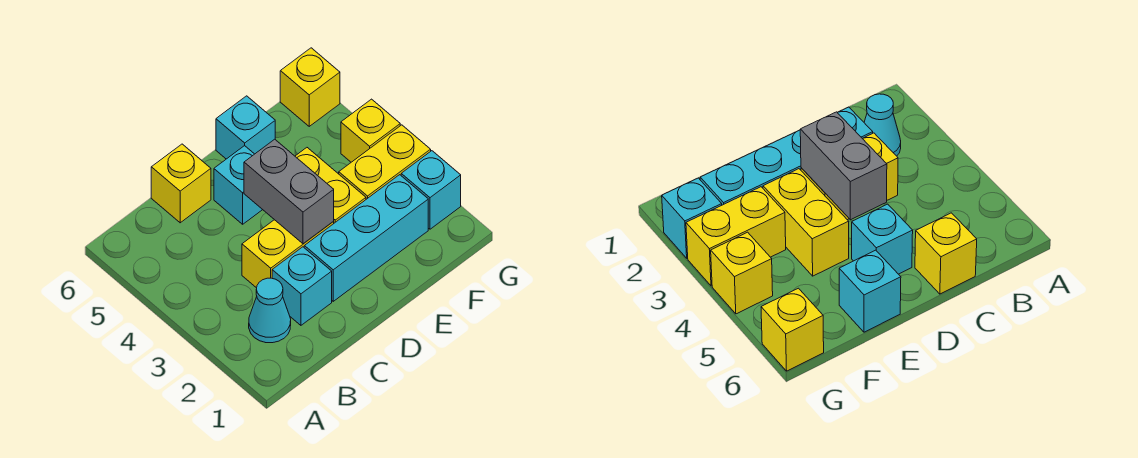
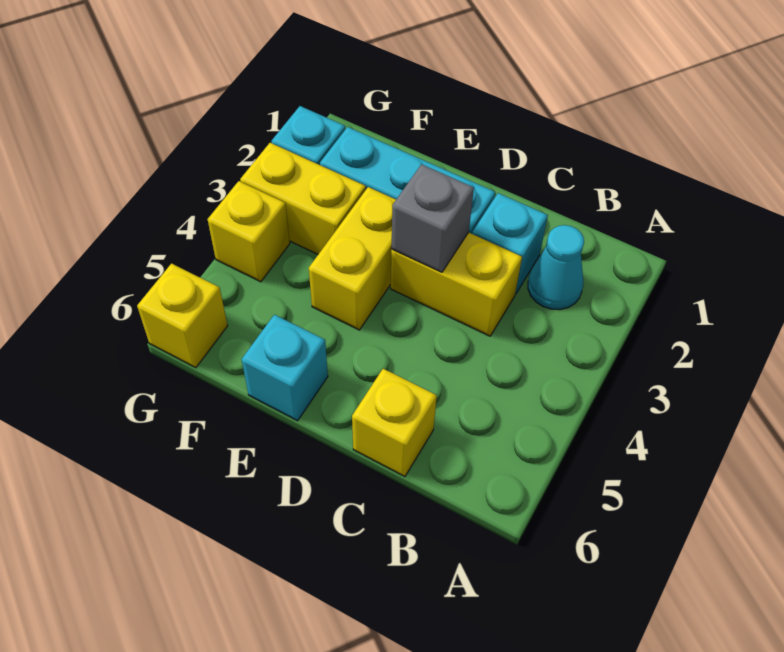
grey brick D3:D4 level 2 -> grey brick D3 level 2
cyan brick D5 level 1 -> none

